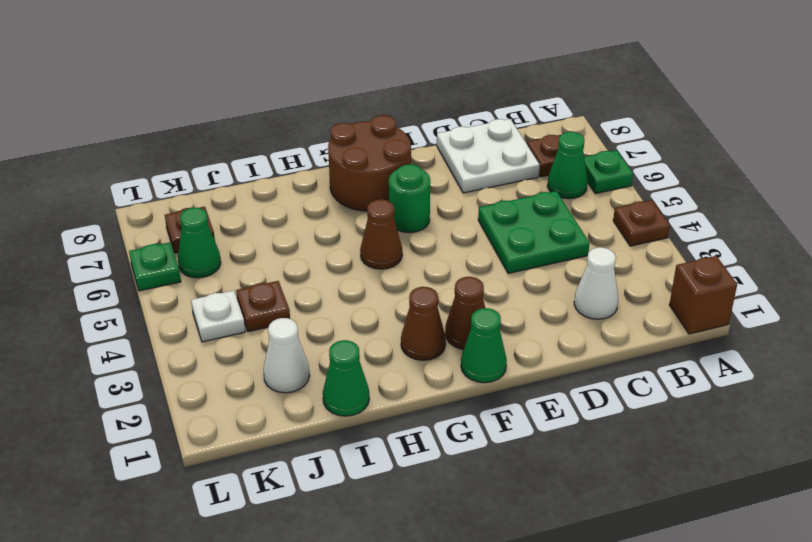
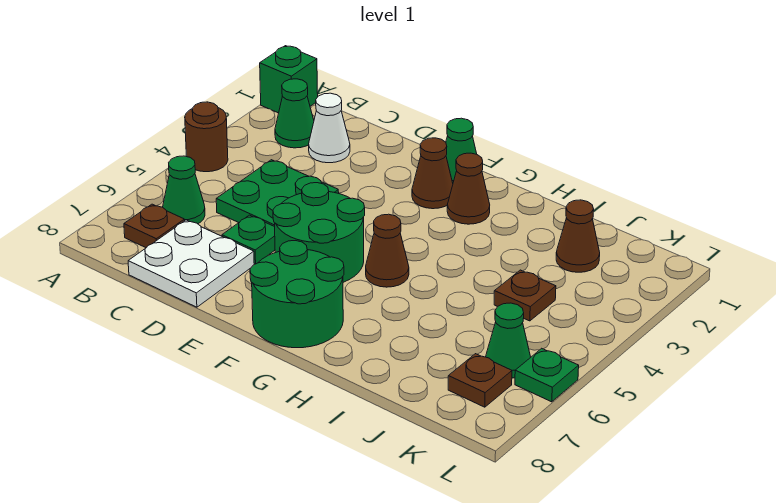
brown brick A1 level 1 -> green brick A1 level 1
brown plate A4 level 1 -> brown round brick A4 level 1
green plate A6 level 1 -> green plate D6 level 1
green round brick F6 level 1 -> green round brick E5:F6 level 1
brown round brick F7:G8 level 1 -> green round brick F7:G8 level 1
green cone I1 level 1 -> green cone B2 level 1
white cone J2 level 1 -> brown cone J2 level 1
white plate K4 level 1 -> none

